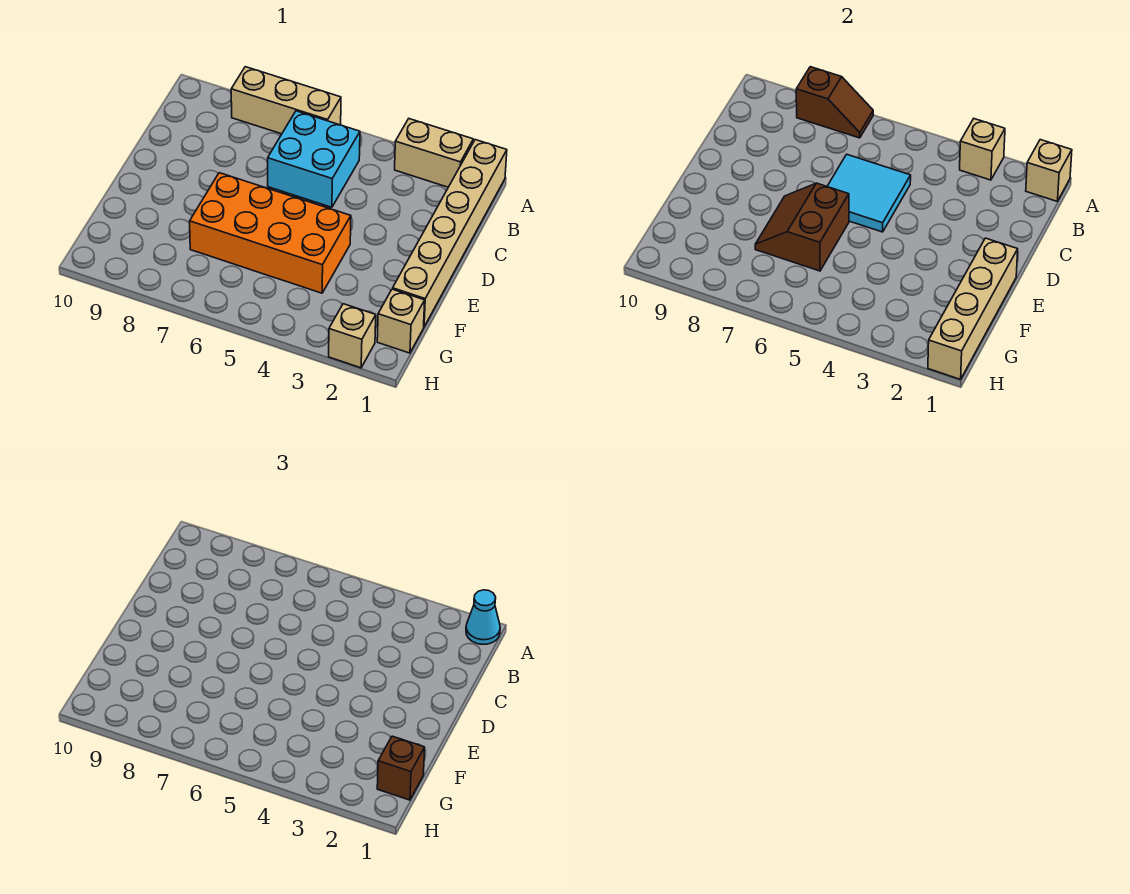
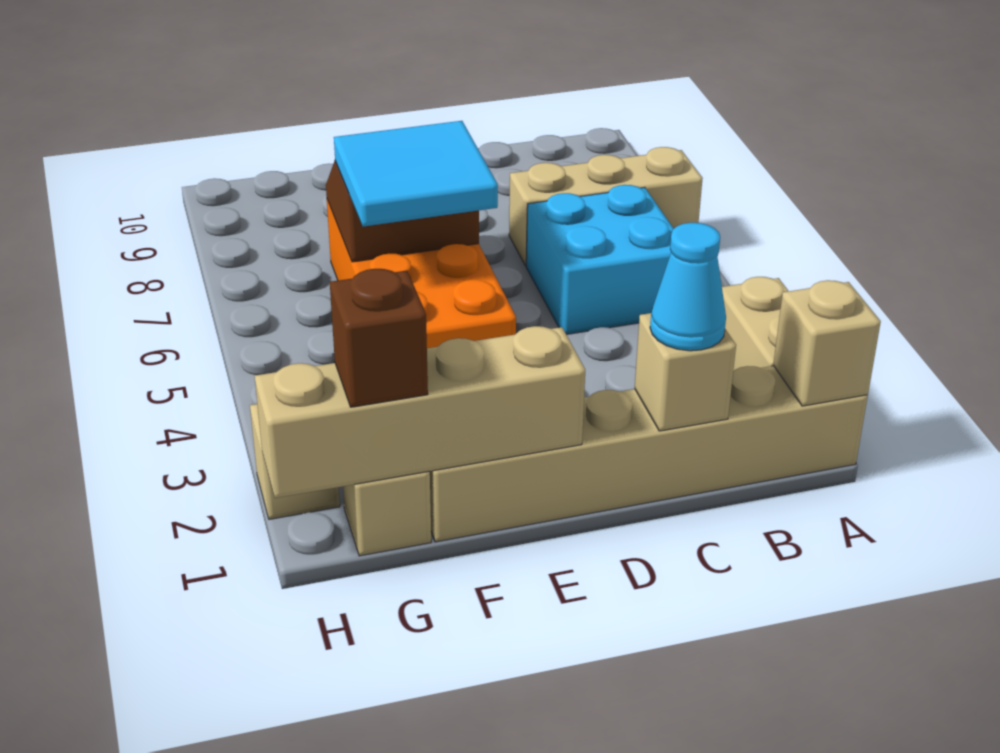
cyan cone A1 level 3 -> cyan cone C1 level 3
tan brick A3 level 2 -> tan brick C1 level 2
tan brick A6:A8 level 1 -> tan brick A7:C7 level 1
brown slope A7:A8 level 2 top 8 -> none
cyan tile C5:D6 level 2 -> cyan tile E5:F6 level 3

